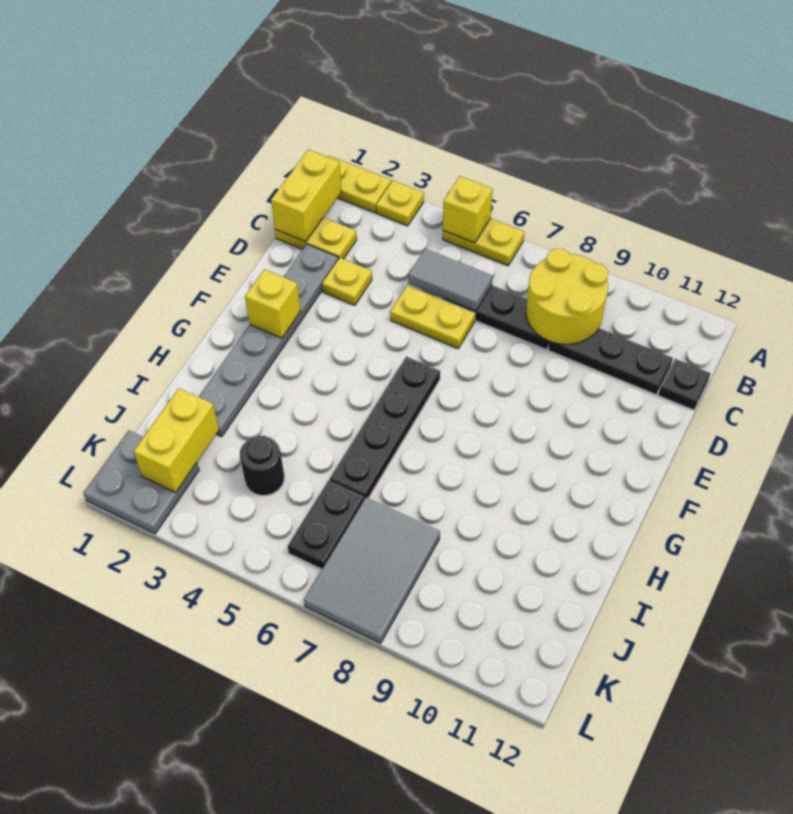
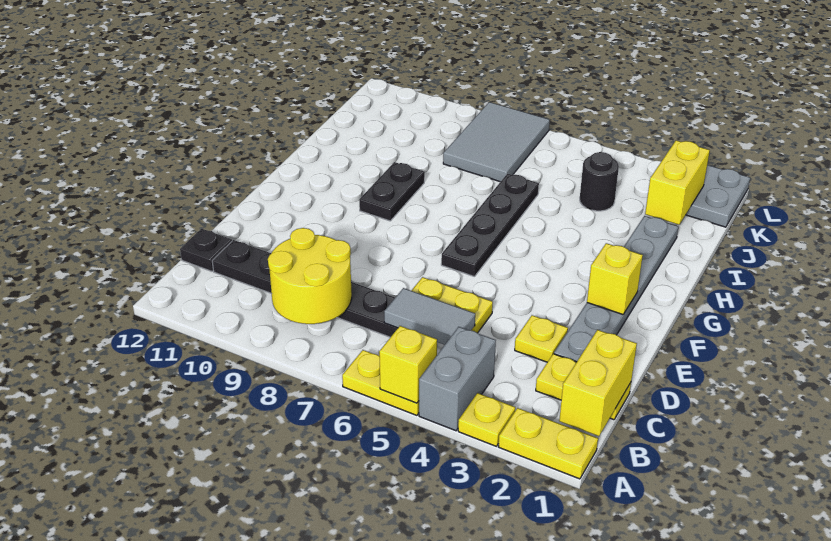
none -> grey brick A4:B4 level 1
black plate J6:K6 level 1 -> black plate G9:H9 level 1

